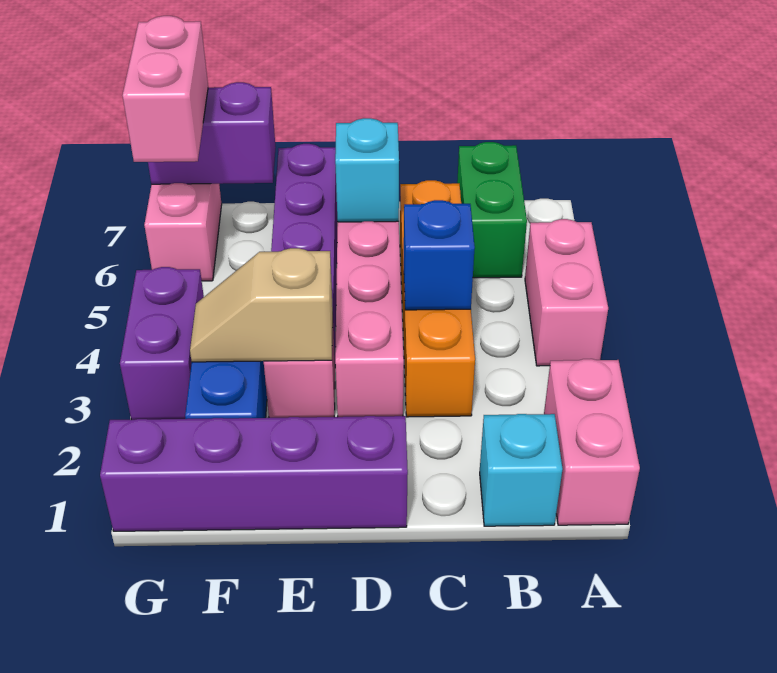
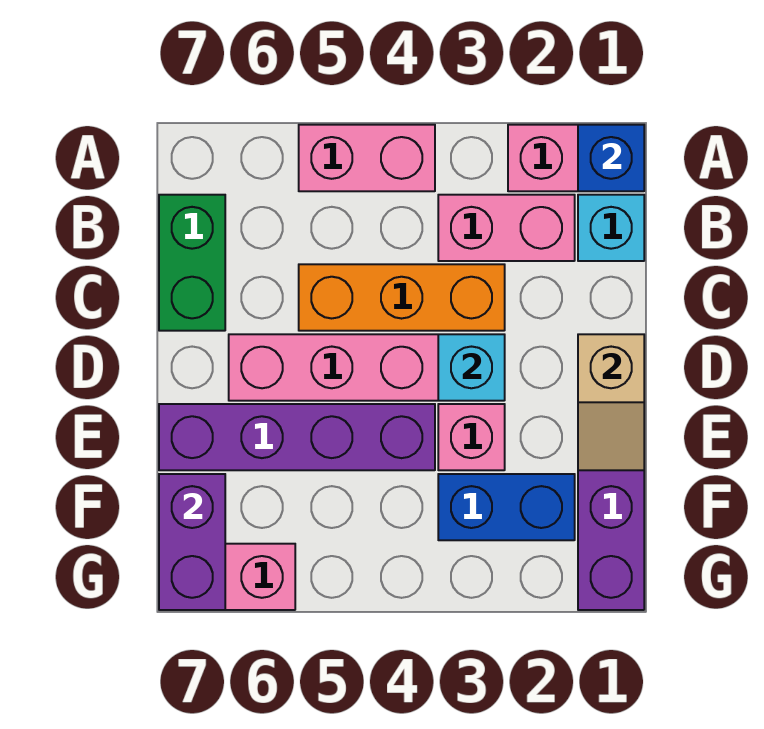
green brick B6:B7 level 1 -> green brick B7:C7 level 1
orange brick C3:C6 level 1 -> orange brick C3:C5 level 1
blue brick C4 level 2 -> blue brick A1 level 2
cyan brick D6 level 2 -> cyan brick D3 level 2
tan slope E3:F3 level 2 top E -> tan slope D1:E1 level 2 top D
purple brick G3:G4 level 1 -> none
pink brick G6:G7 level 3 -> pink brick B2:B3 level 1

